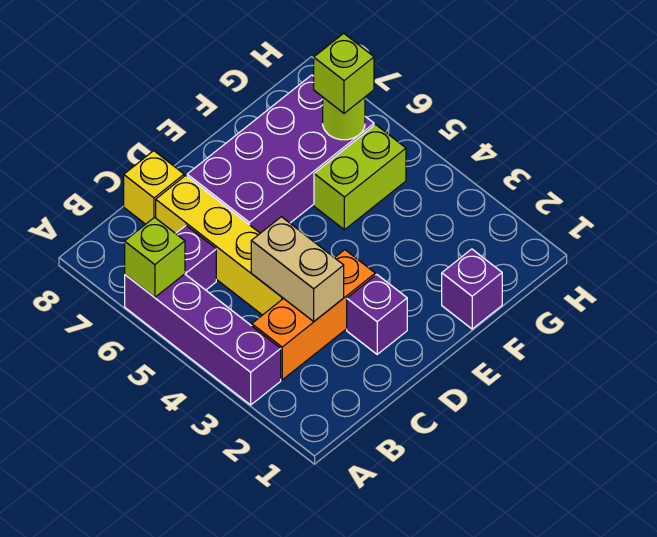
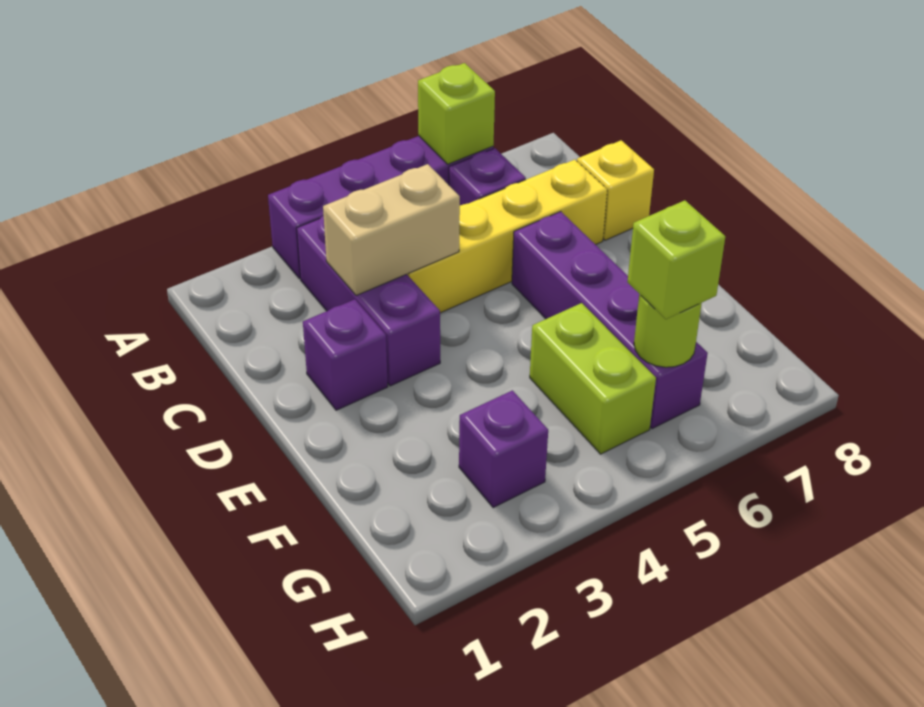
orange brick B3:D3 level 1 -> purple brick B3:D3 level 1
purple brick D6:G7 level 1 -> purple brick D6:G6 level 1
purple brick F1 level 1 -> purple brick G3 level 1

